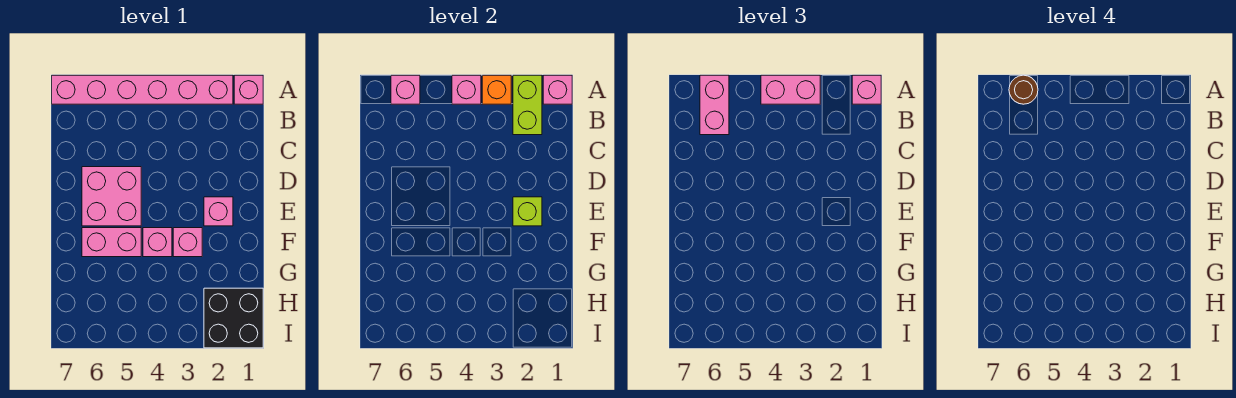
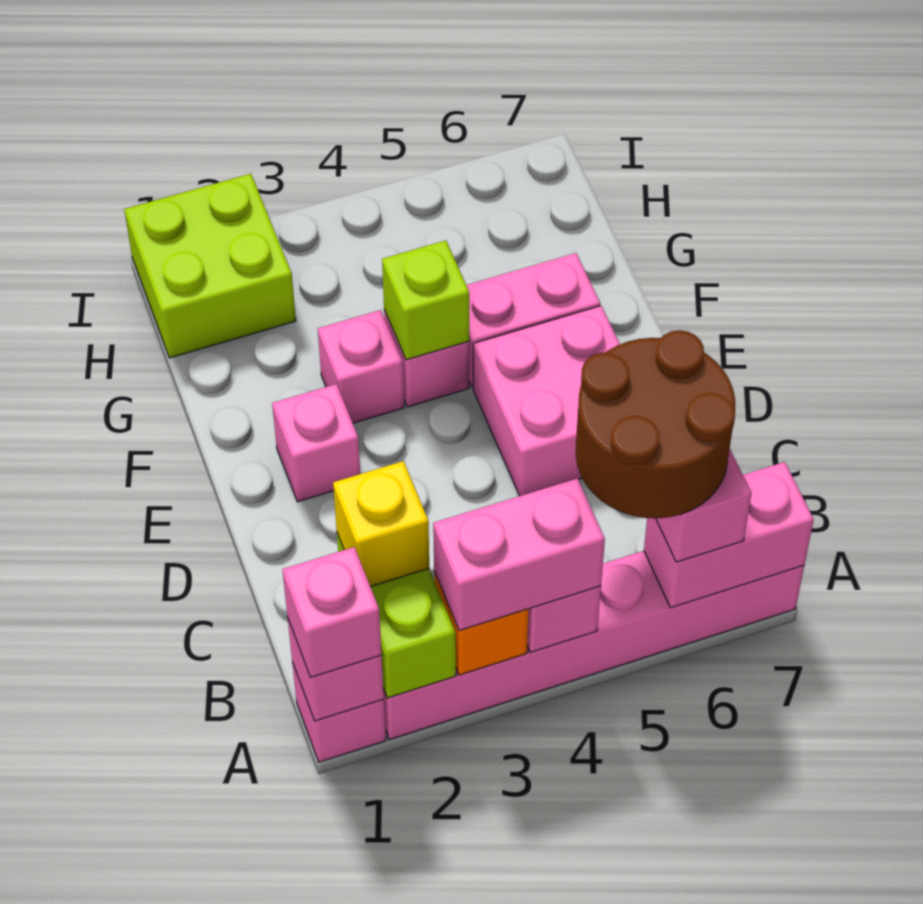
pink brick A6 level 2 -> pink brick A6:A7 level 2
brown round brick A6 level 4 -> brown round brick A5:B6 level 4
none -> yellow brick B2 level 3
lime brick E2 level 2 -> lime brick F4 level 2
black brick H1:I2 level 1 -> lime brick H1:I2 level 1

